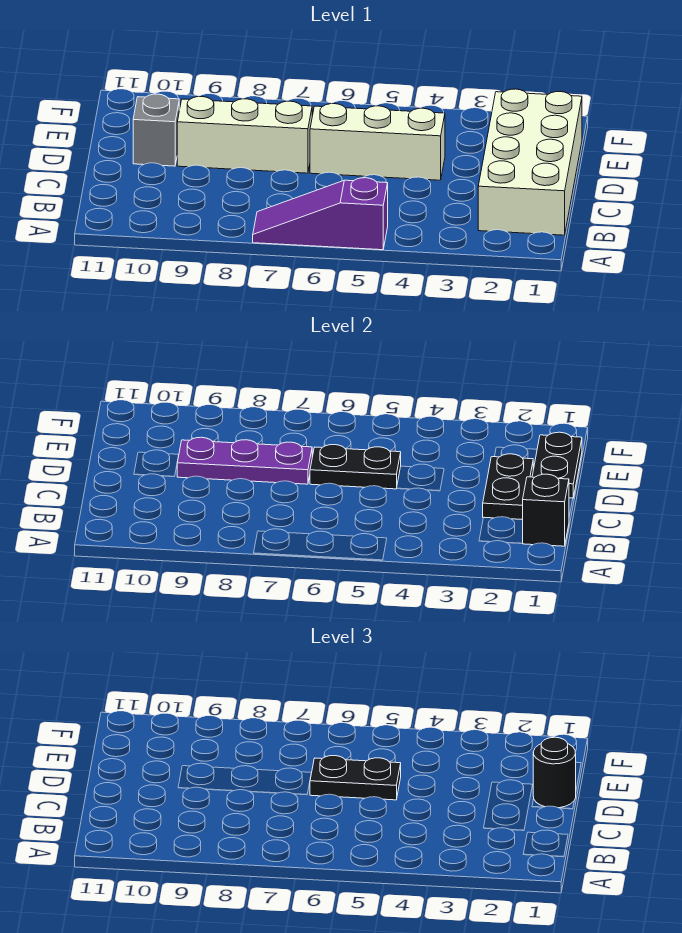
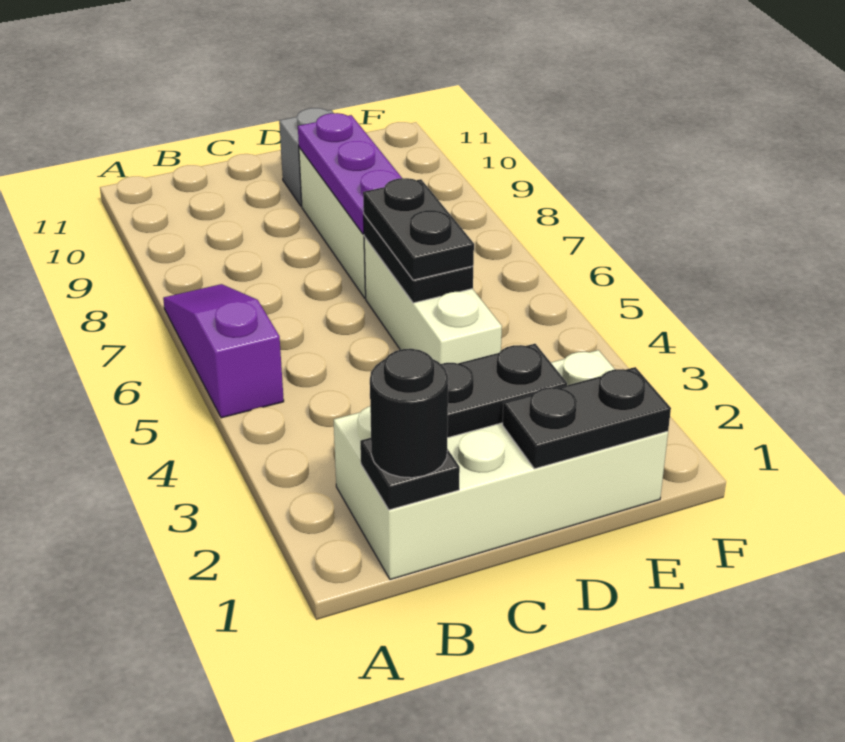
black brick B1 level 2 -> black plate B1 level 2
black round brick D1 level 3 -> black round brick B1 level 3

